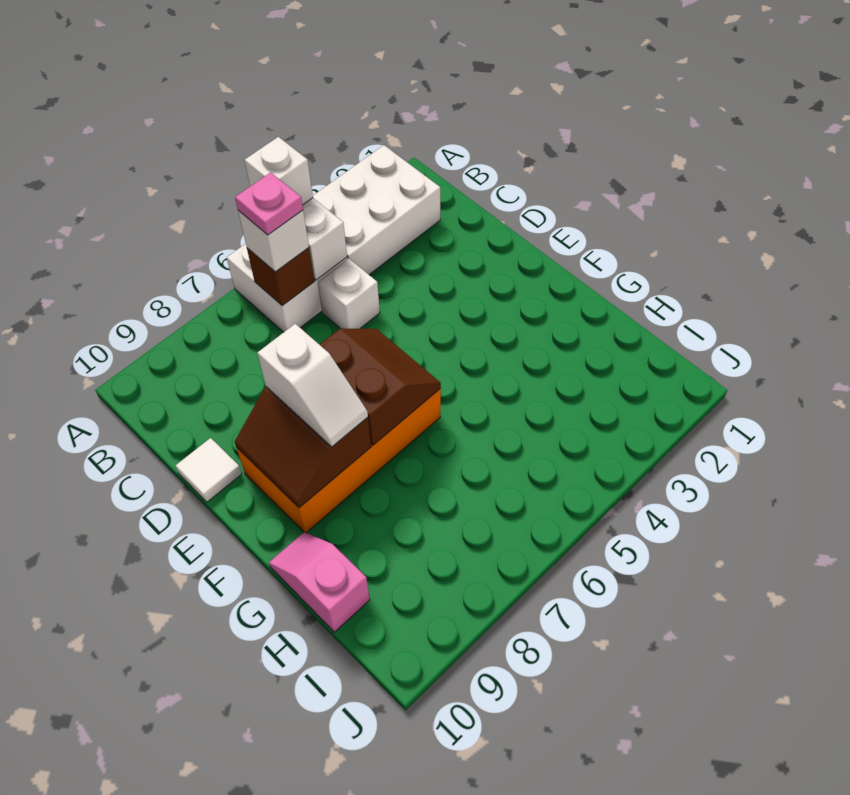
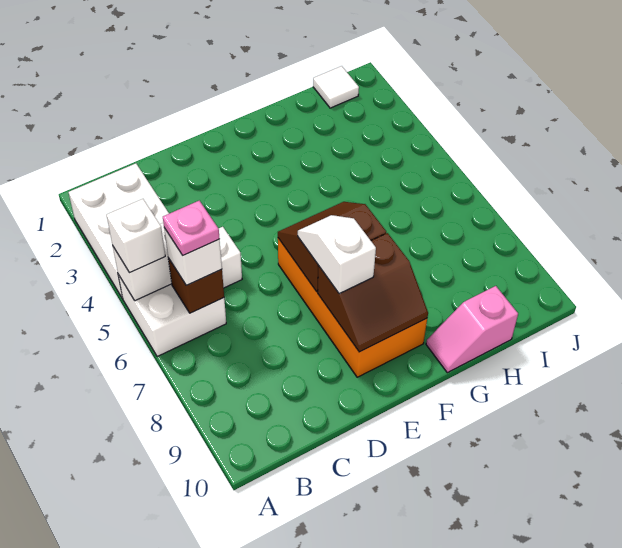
white tile D10 level 1 -> white tile I1 level 1
white slope E8:F8 level 3 top E -> white slope E7:E8 level 3 top 8

